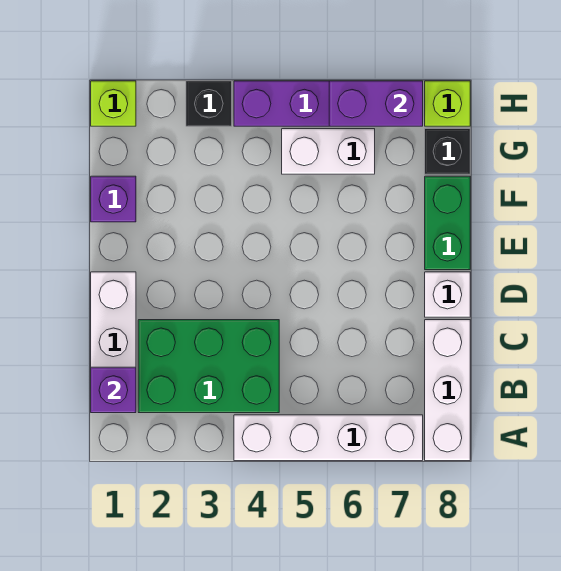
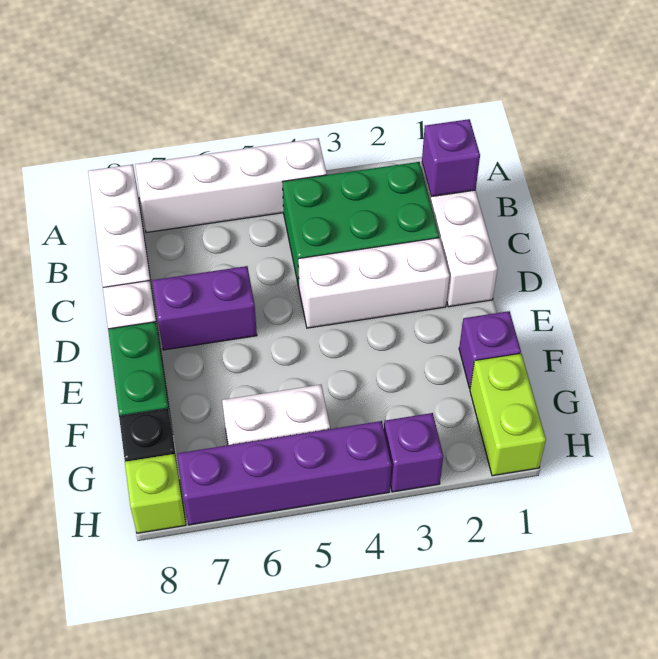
none -> white brick D2:D4 level 1
lime brick H1 level 1 -> lime brick G1:H1 level 1
black brick H3 level 1 -> purple brick H3 level 1
purple brick H6:H7 level 2 -> purple brick D6:D7 level 1

